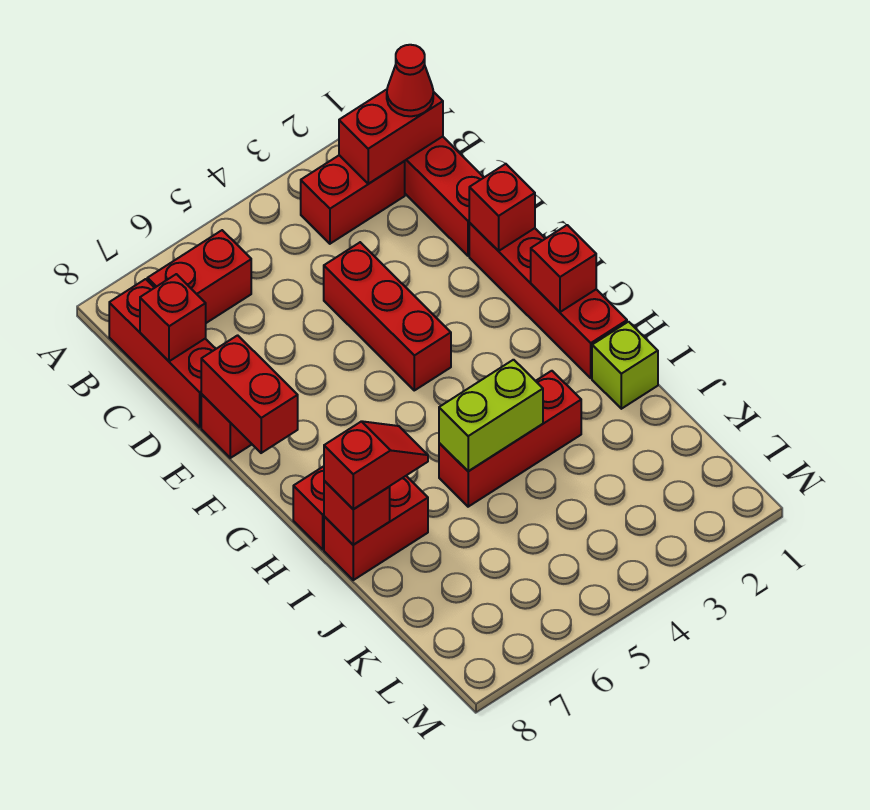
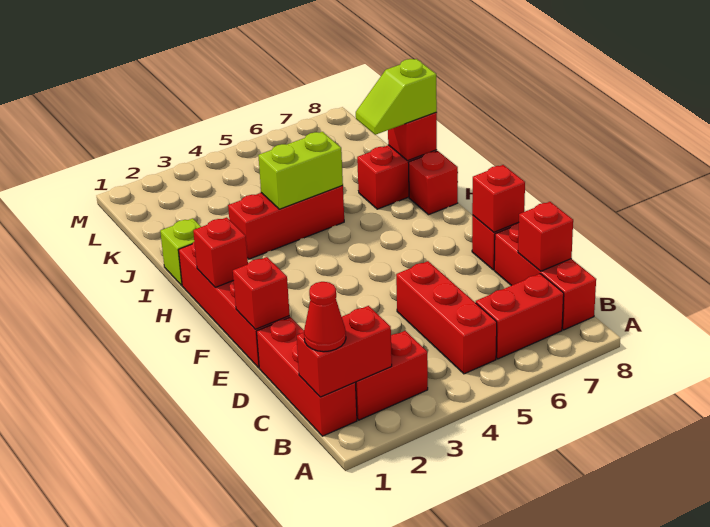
red brick D4:F4 level 1 -> red brick B5:D5 level 1
red brick E8:F8 level 2 -> red brick E8 level 2
red slope I7:I8 level 3 top 8 -> lime slope I7:I8 level 3 top 8

